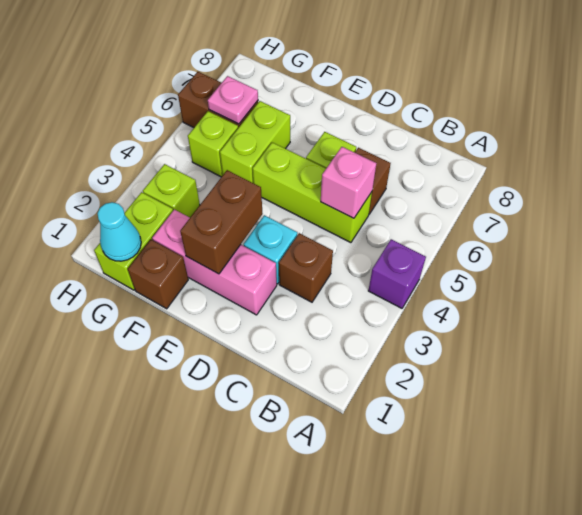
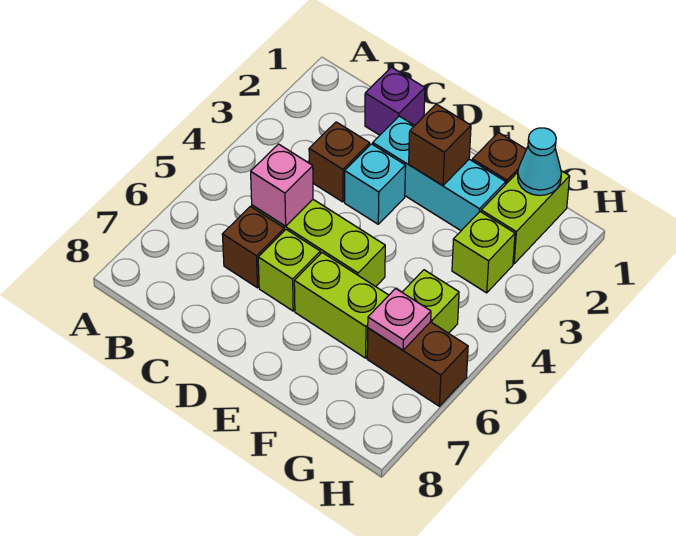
purple brick A4 level 1 -> purple brick C1 level 1
pink brick D2:F2 level 1 -> cyan brick D2:F2 level 1
brown brick E2:E3 level 2 -> brown brick E2 level 2
lime brick F5:F6 level 1 -> lime brick E6:F6 level 1

